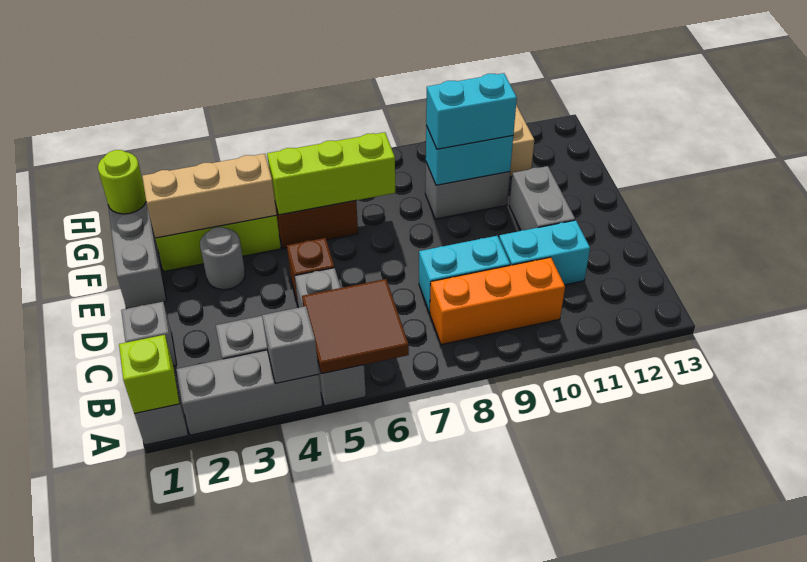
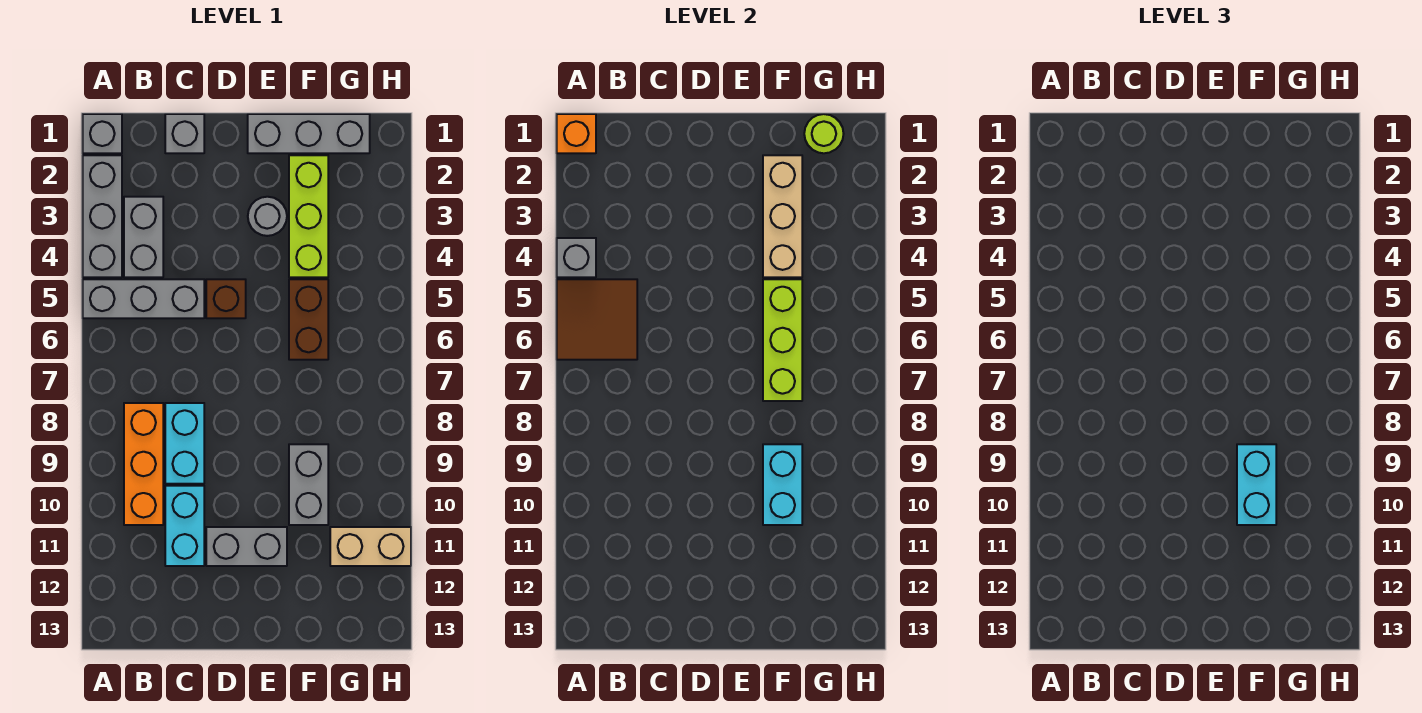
lime brick A1 level 2 -> orange brick A1 level 2

